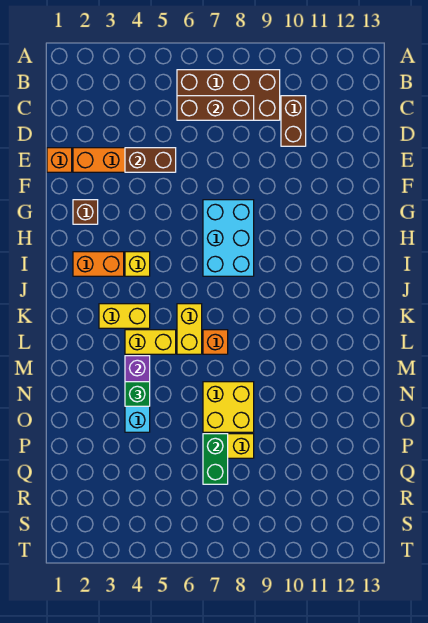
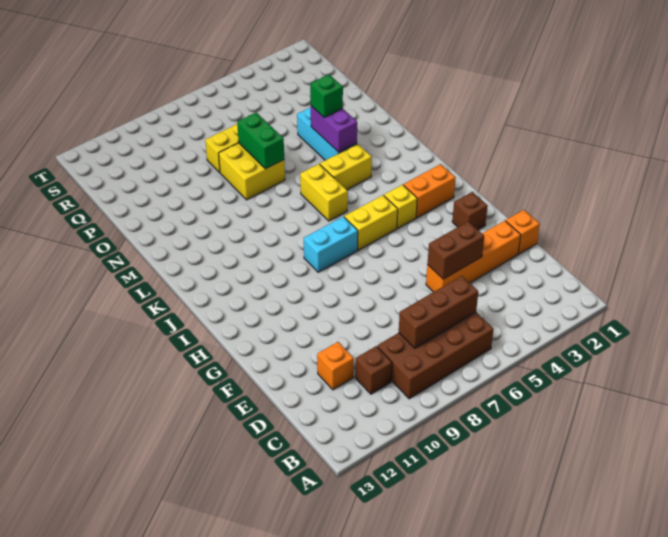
brown brick C10:D10 level 1 -> brown brick C10 level 1
cyan brick G7:I8 level 1 -> cyan brick I7:I8 level 1
yellow brick K3:K4 level 1 -> yellow brick I5:I6 level 1
orange brick L7 level 1 -> orange brick D11 level 1
green brick P7:Q7 level 2 -> green brick N7:O7 level 2

